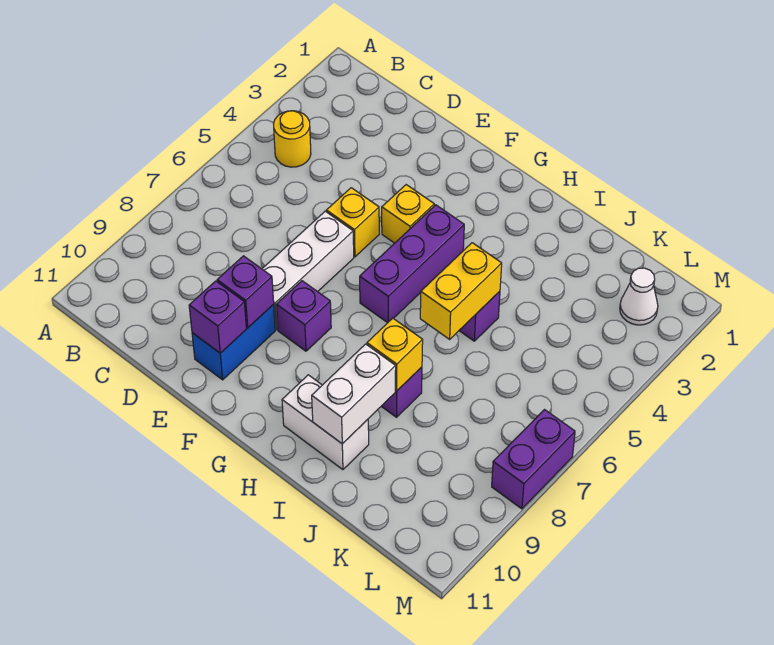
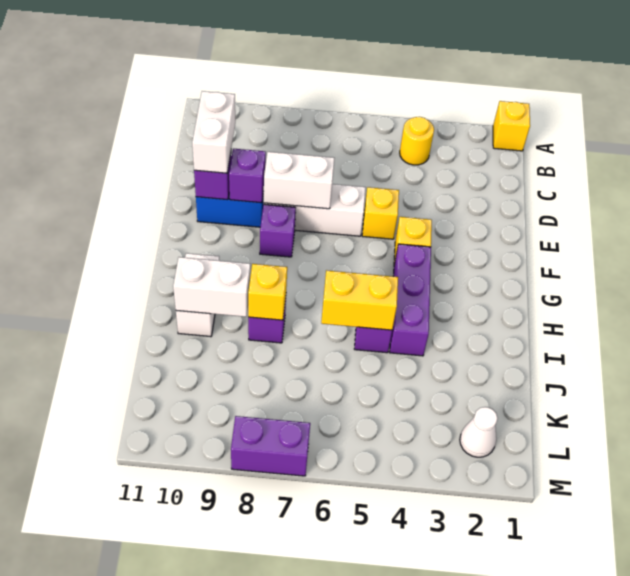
none -> yellow brick A1 level 1
none -> white brick D10:E10 level 3
none -> white brick E7:E8 level 2
purple brick G4:G6 level 1 -> purple brick G4:I4 level 1

